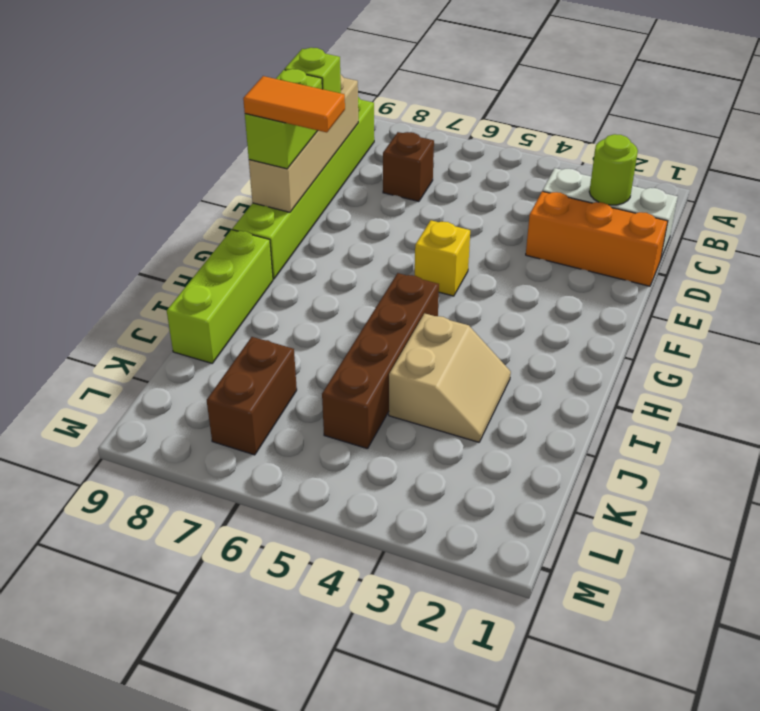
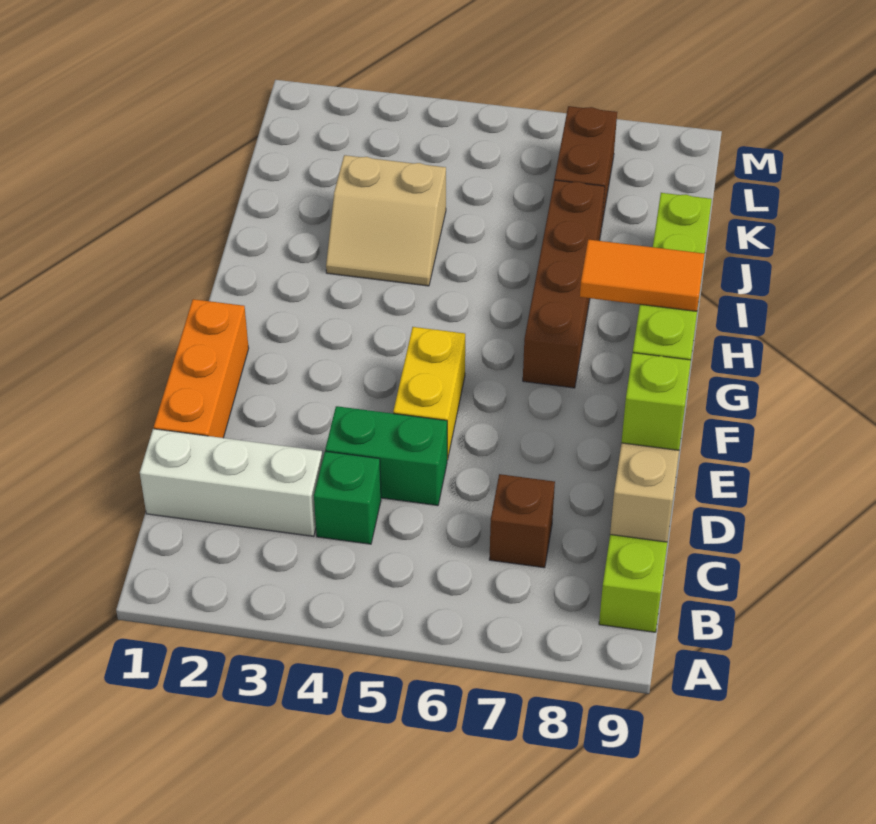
lime round brick C2 level 2 -> none
none -> green brick C4 level 1
orange brick D1:D3 level 1 -> orange brick D1:F1 level 1
none -> green brick D4:D5 level 1
yellow brick F5 level 1 -> yellow brick E5:F5 level 1
brown brick H5:K5 level 1 -> brown brick G7:J7 level 1
tan slope I3:J4 level 1 top 4 -> tan slope I3:J4 level 1 top J

